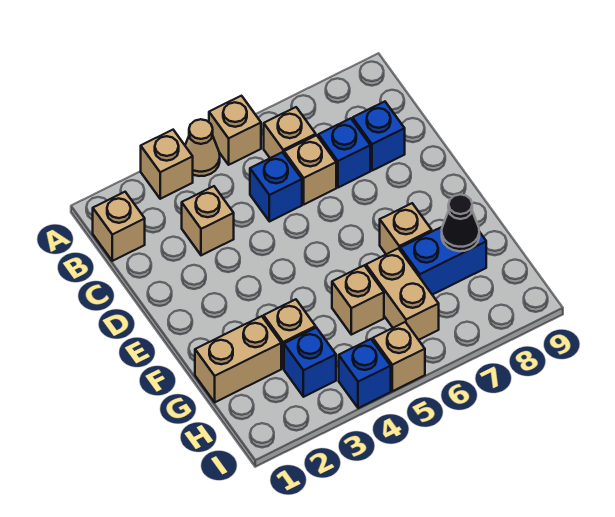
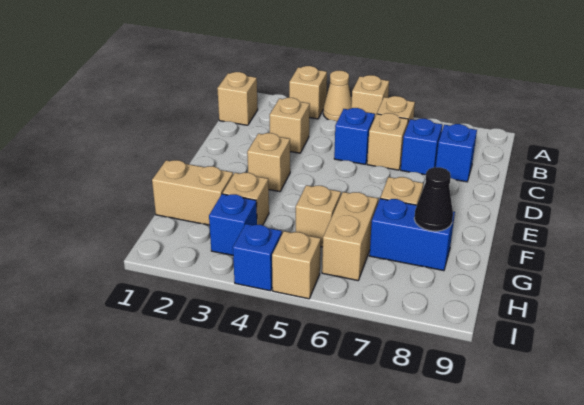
none -> tan brick E3 level 1

